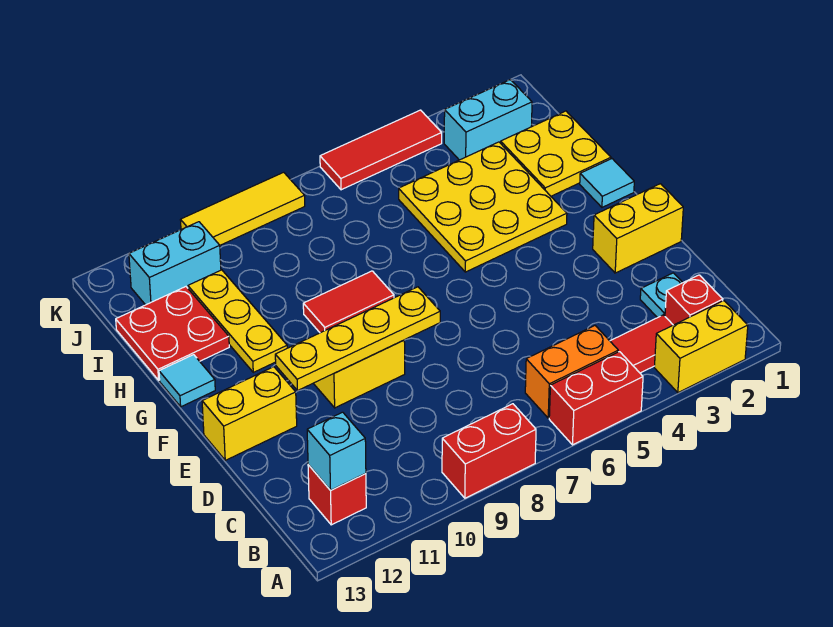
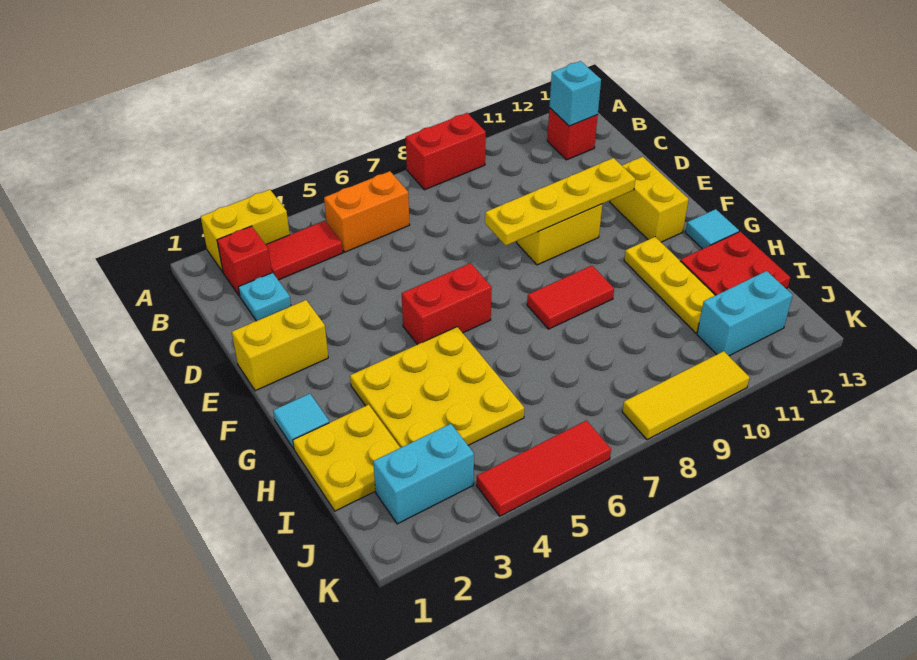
red brick A5:A6 level 1 -> red brick F5:F6 level 1
yellow brick E12:E13 level 1 -> yellow brick E12:F12 level 1

